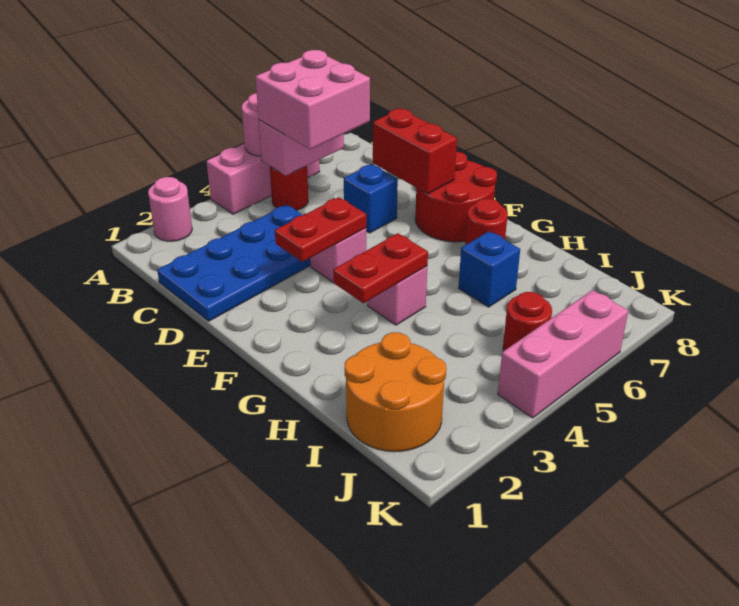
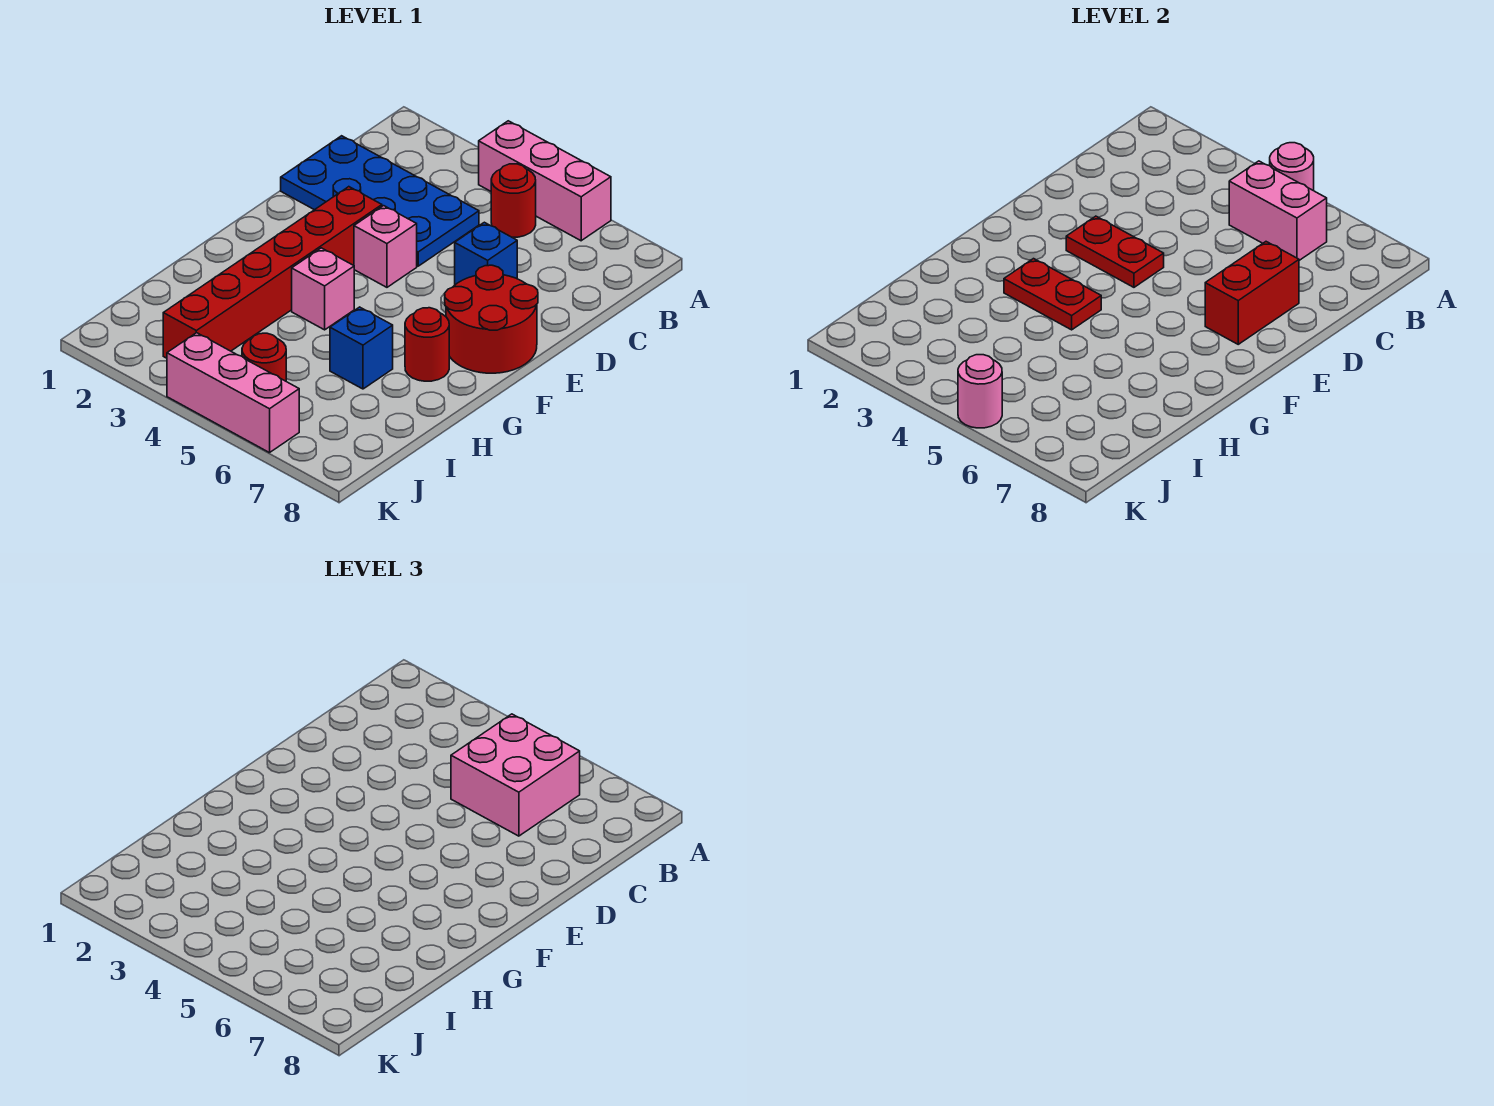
pink round brick A2 level 1 -> pink round brick K5 level 2
none -> red brick E3:J3 level 1
orange round brick I1:J2 level 1 -> none

